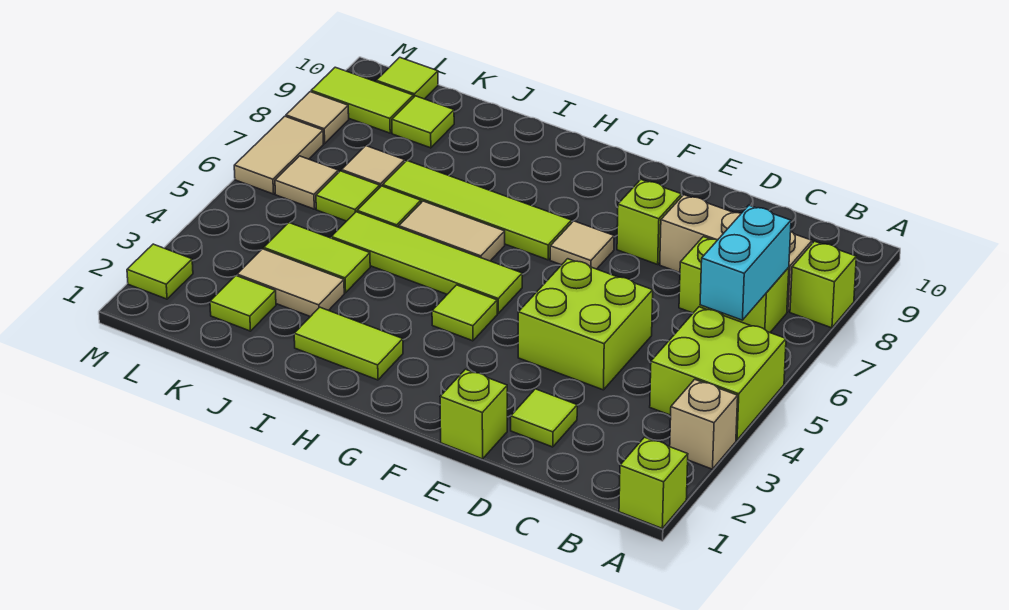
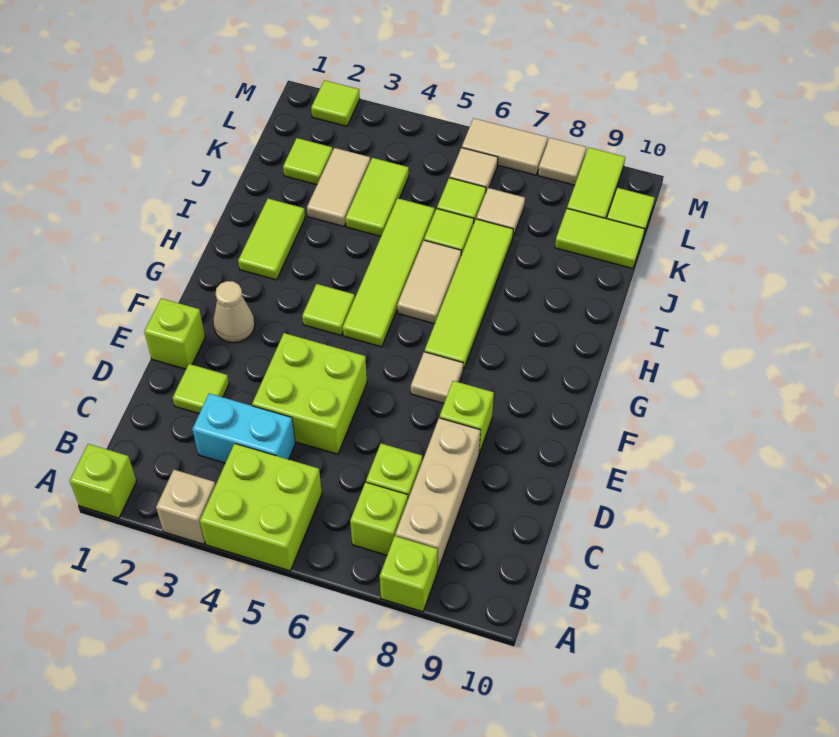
cyan brick B6:B7 level 2 -> cyan brick C3:C4 level 1
none -> tan cone F2 level 1
lime tile K9 level 1 -> lime tile K9:K10 level 1

